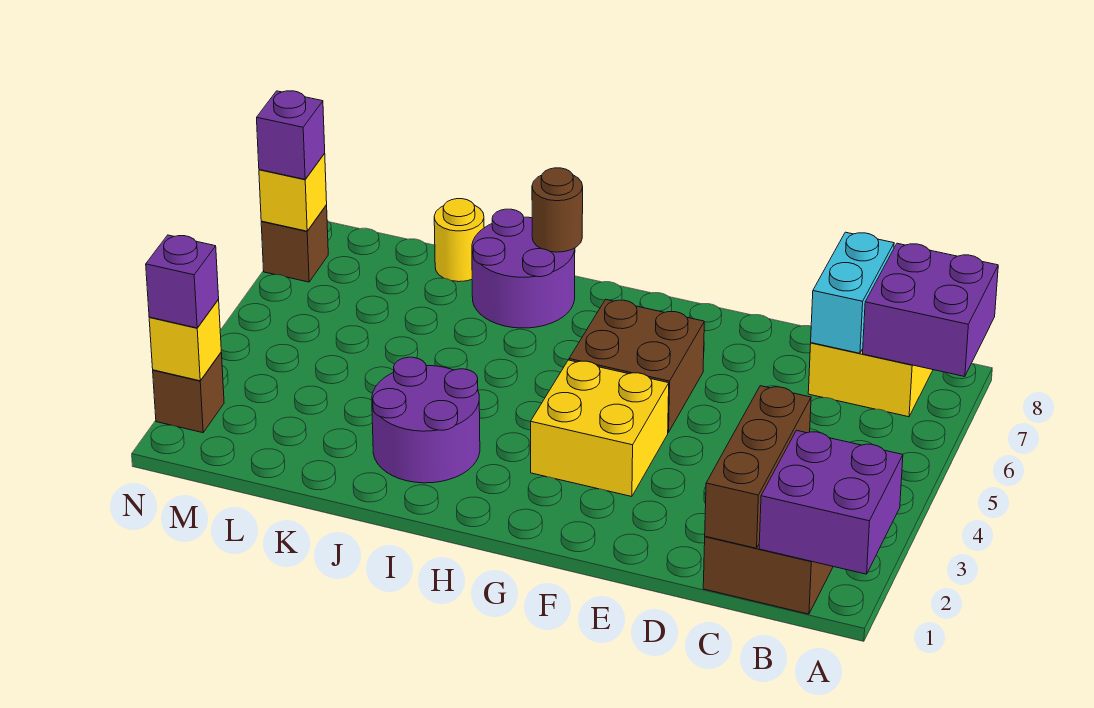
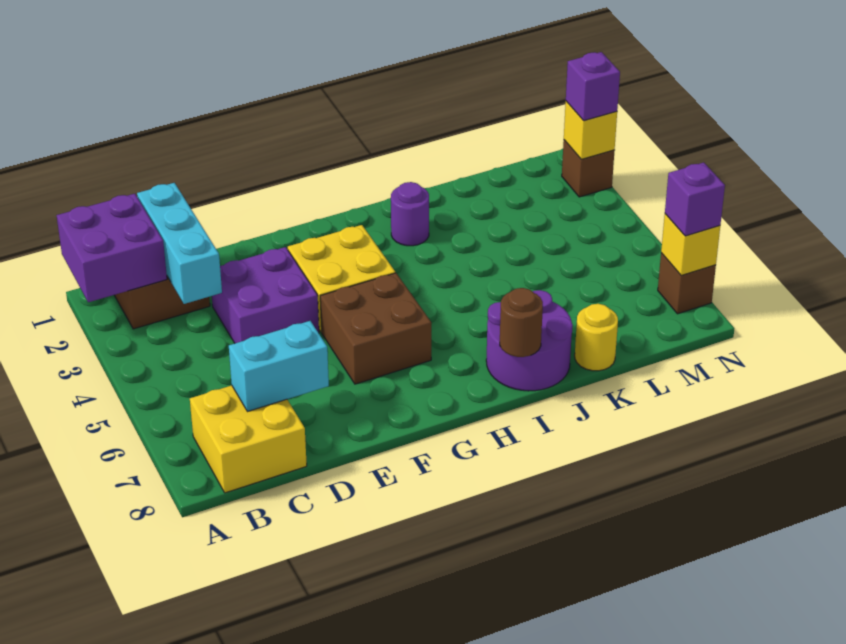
purple brick A7:B8 level 2 -> purple brick D3:E4 level 1
brown brick C1:C3 level 2 -> cyan brick C1:C3 level 2
cyan brick C7:C8 level 2 -> cyan brick C7:D7 level 2
purple round brick I2:J3 level 1 -> purple round brick I2 level 1

